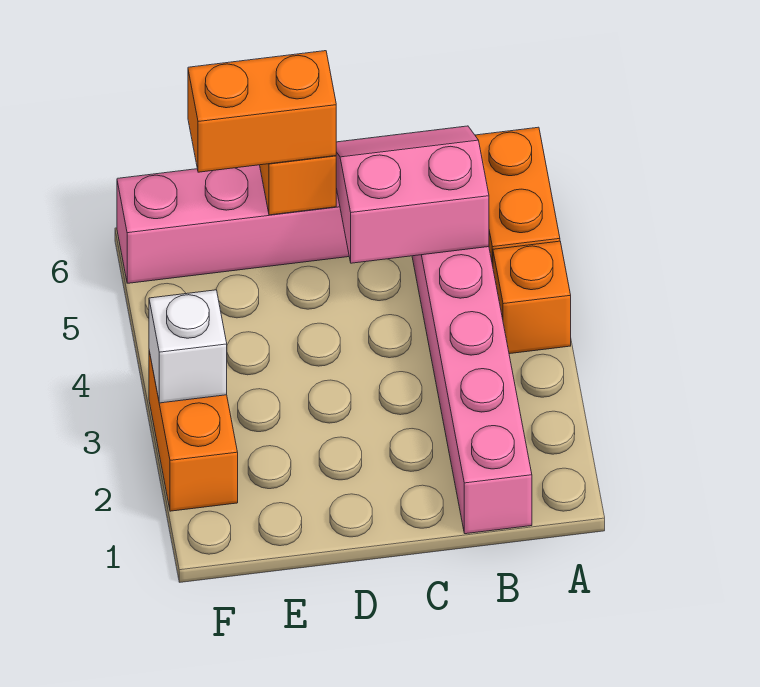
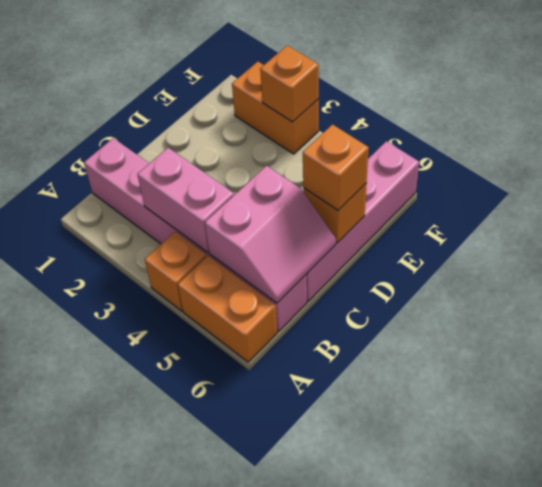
none -> pink brick B3:B4 level 2
orange brick D6:E6 level 3 -> orange brick D6 level 3
white brick F3 level 2 -> orange brick F3 level 2

